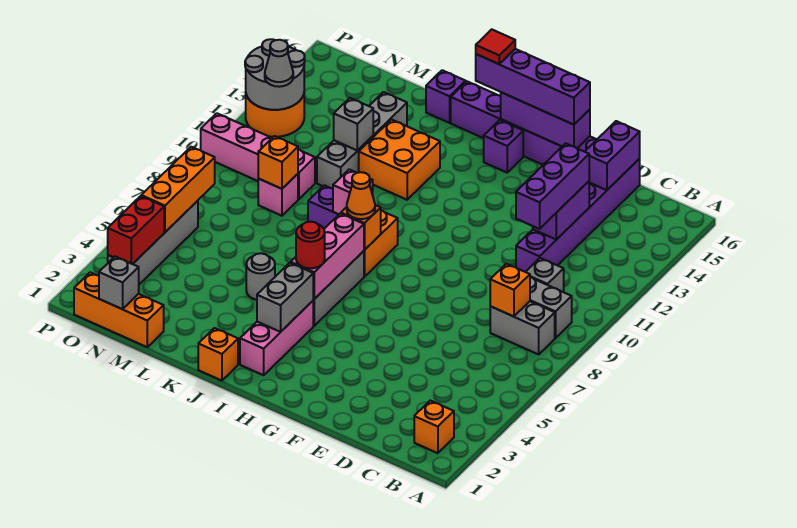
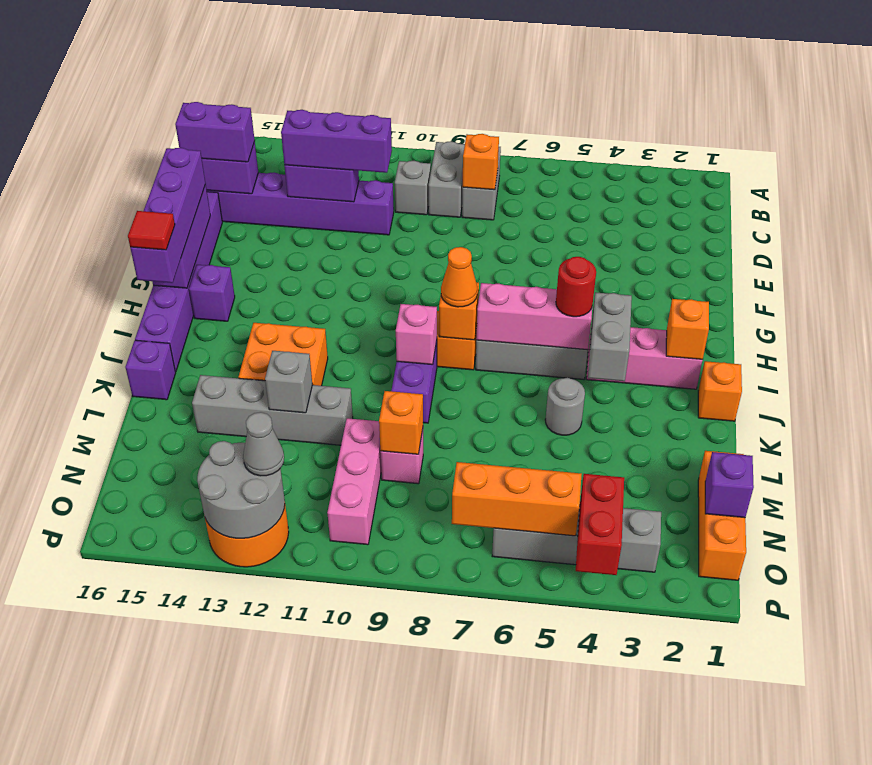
orange brick B2 level 1 -> orange brick I2 level 2
none -> purple brick D15:D16 level 3
grey brick I3:I4 level 2 -> grey brick I4:J4 level 2
pink brick M10:P10 level 1 -> pink brick M10:O10 level 1
grey brick N1 level 2 -> purple brick N1 level 2
red brick O3:O4 level 2 -> red brick O4:P4 level 2

